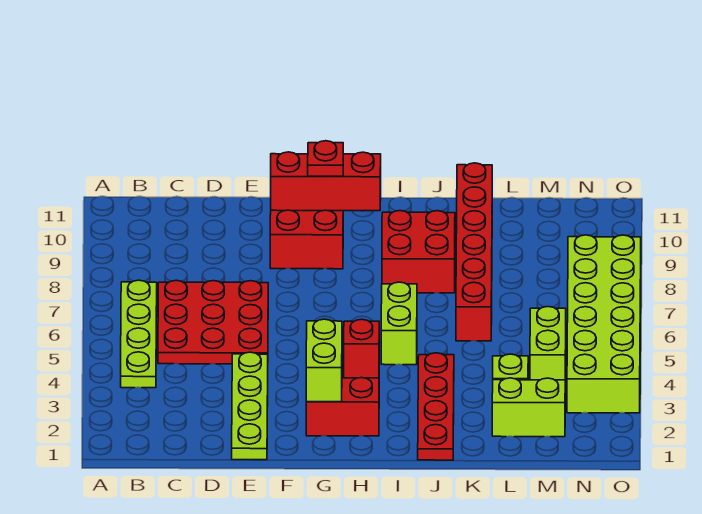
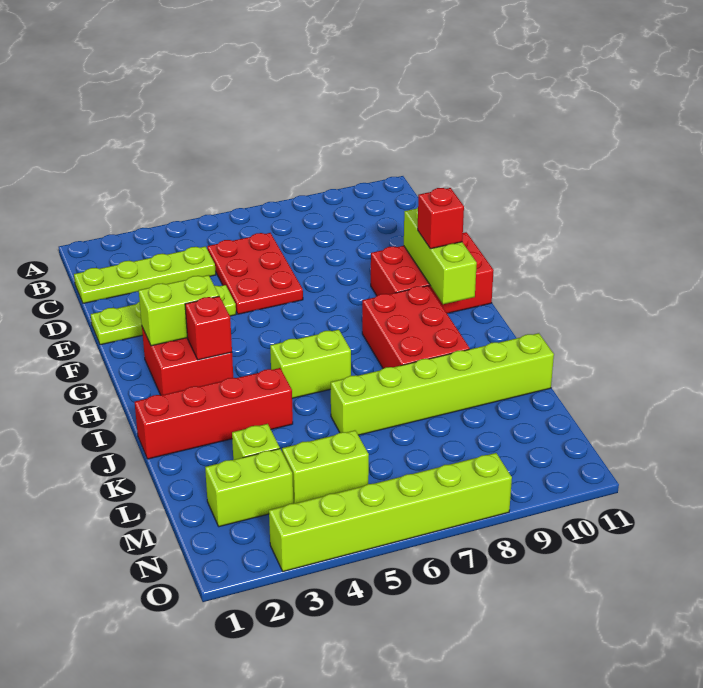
lime plate B4:B7 level 1 -> lime plate C1:C4 level 1
red plate C5:E7 level 1 -> red plate C5:E6 level 1
red brick F10:H10 level 2 -> lime brick F10:H10 level 2
red plate G10 level 3 -> red brick G10 level 3
red brick I8:J9 level 1 -> red brick H8:J9 level 1
red plate J1:J4 level 1 -> red brick J1:J4 level 1
red brick K6:K11 level 1 -> lime brick K6:K11 level 1
lime brick L2:M2 level 1 -> lime brick M2:M3 level 1
lime brick N3:O8 level 1 -> lime brick O3:O8 level 1

